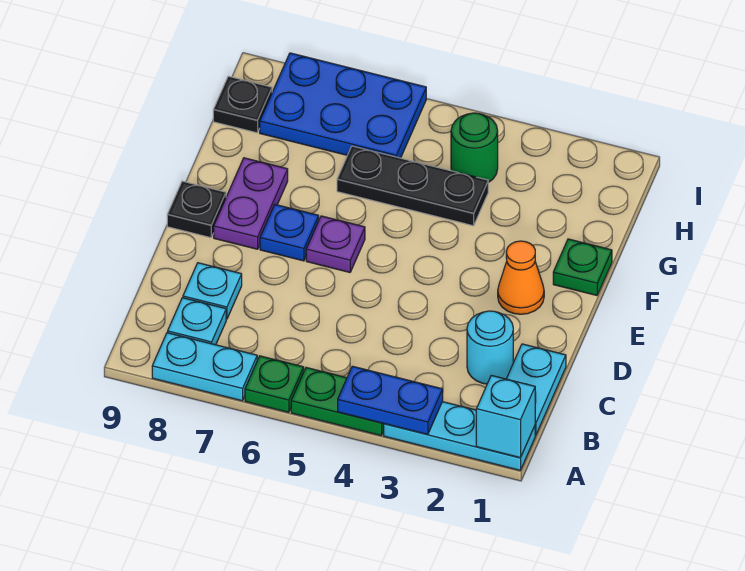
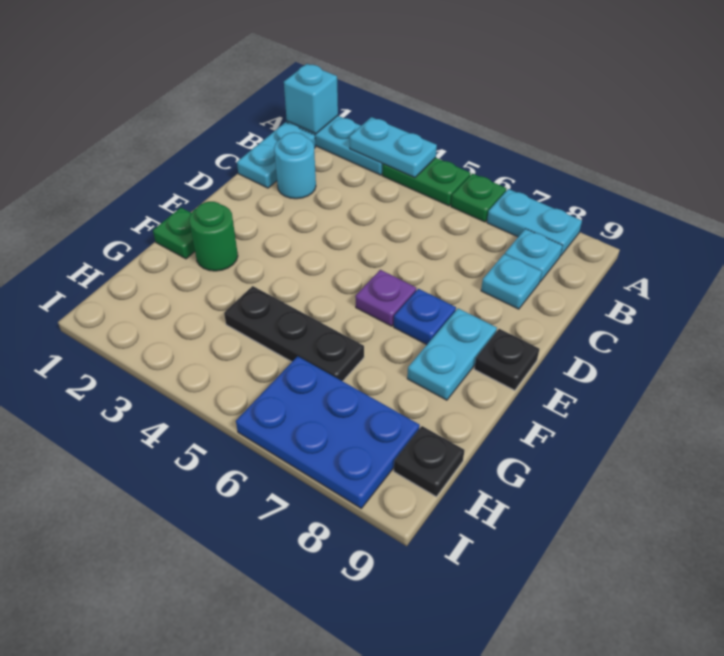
blue plate A3:A4 level 2 -> cyan plate A3:A4 level 2
orange cone E2 level 1 -> none
purple plate E8:F8 level 1 -> cyan plate E8:F8 level 1
green round brick H4 level 1 -> green round brick F2 level 1

